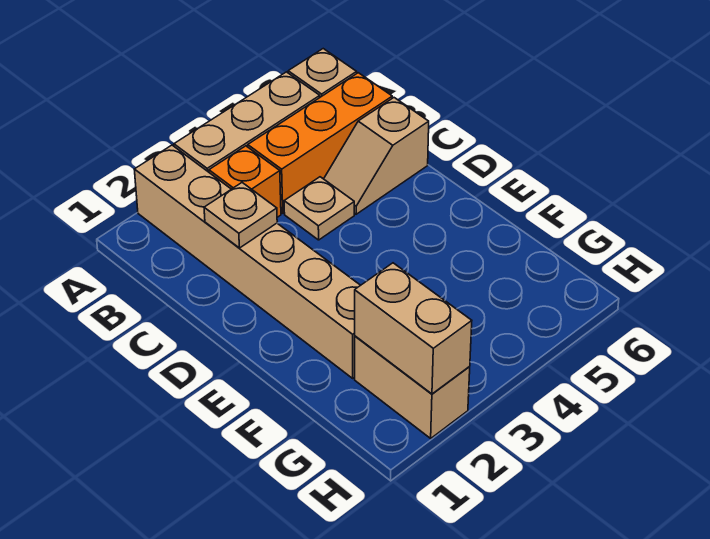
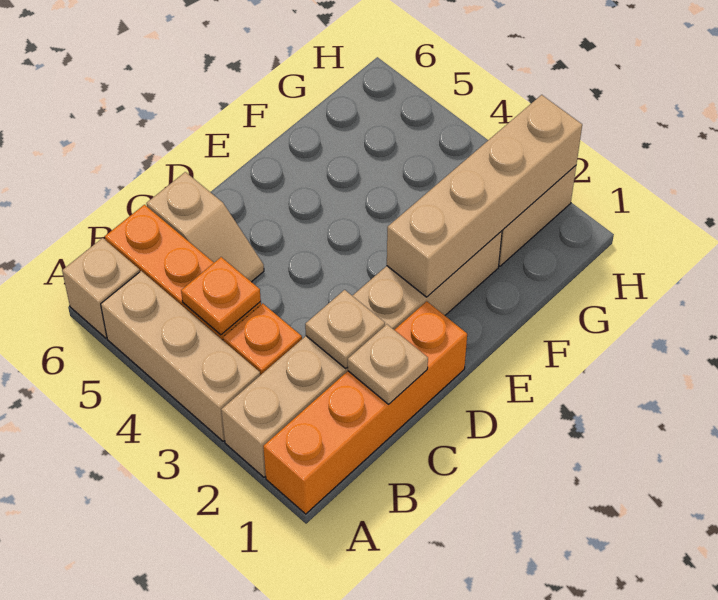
none -> orange brick A1:D1 level 1
none -> orange plate B4 level 2
tan plate C4 level 1 -> tan plate C1 level 2
tan brick G2:H2 level 2 -> tan brick E2:H2 level 2

